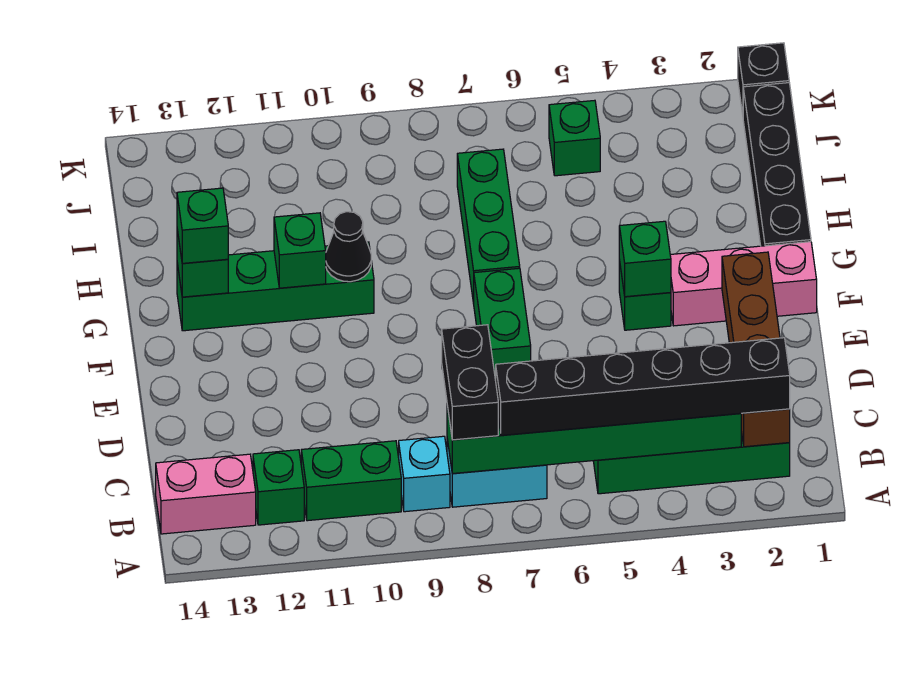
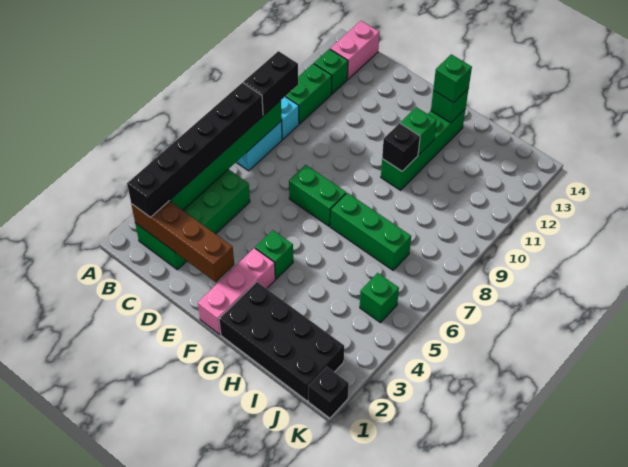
black brick B8:C8 level 3 -> black brick B8:B9 level 3
green brick F4 level 2 -> none
black brick G1:J1 level 1 -> black brick G1:J2 level 1
black cone G10 level 2 -> black brick G10 level 2

